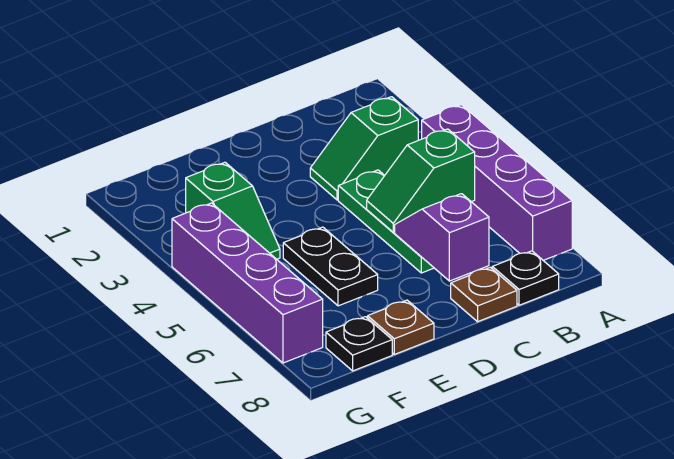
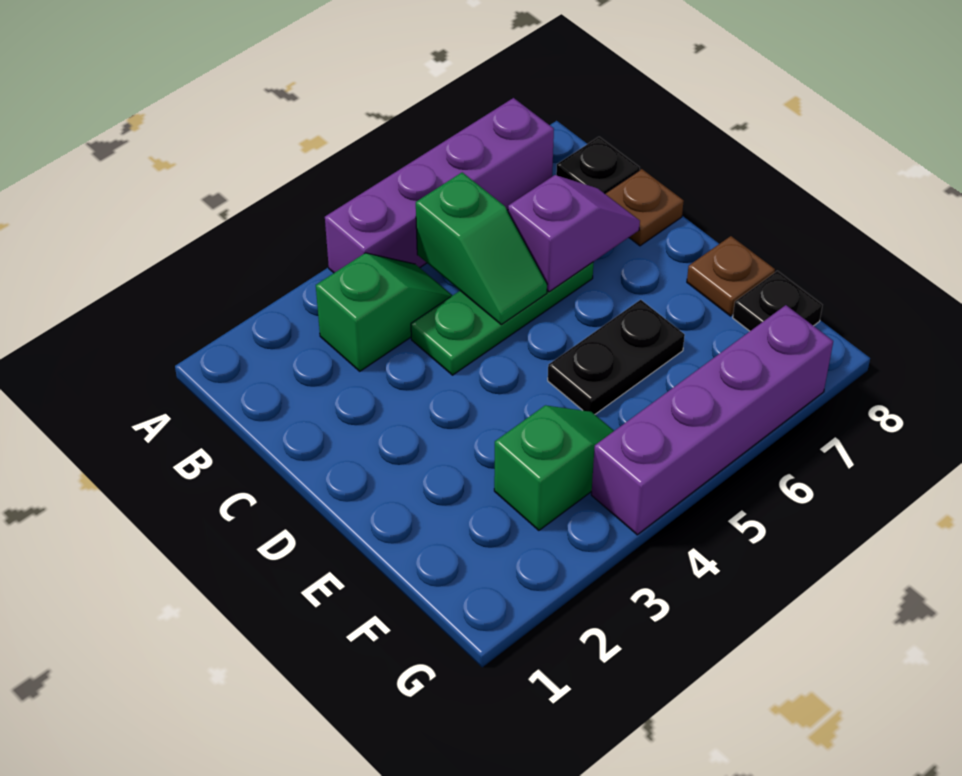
green slope B3:C3 level 1 top B -> green slope B3:B4 level 1 top 3
purple slope C6:C7 level 2 top 7 -> purple slope C6:C7 level 2 top 6

